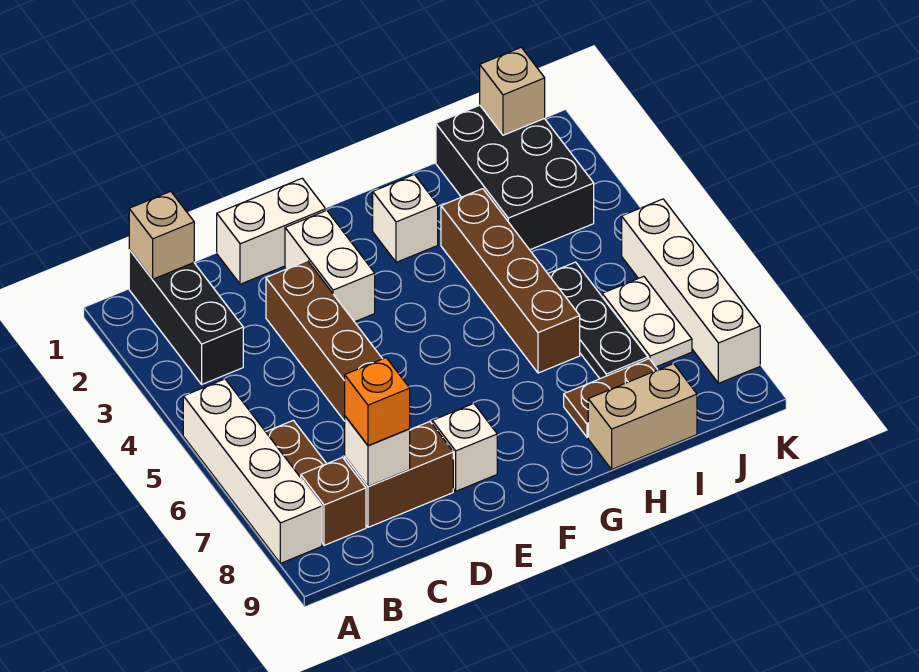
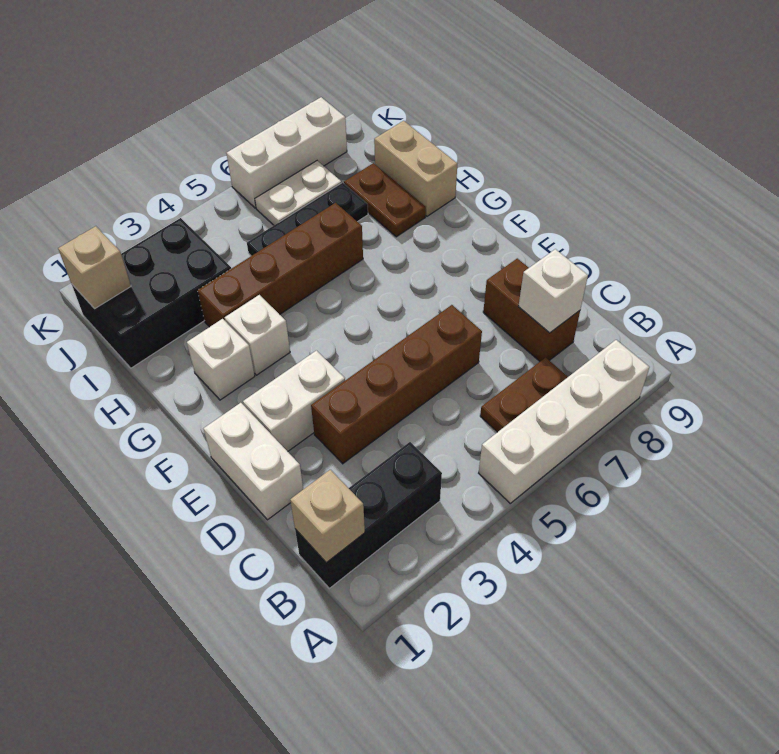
brown brick B8 level 1 -> none
orange brick C8 level 3 -> none
white brick E8 level 1 -> white brick G3 level 1
white brick K5:K8 level 1 -> white brick K6:K8 level 1

